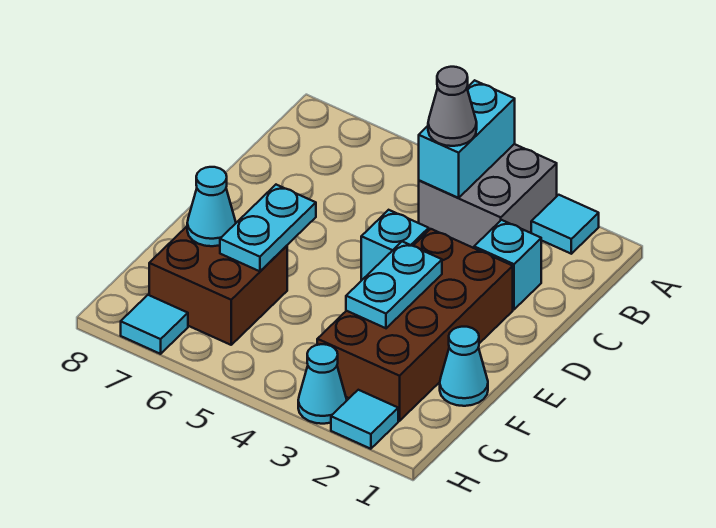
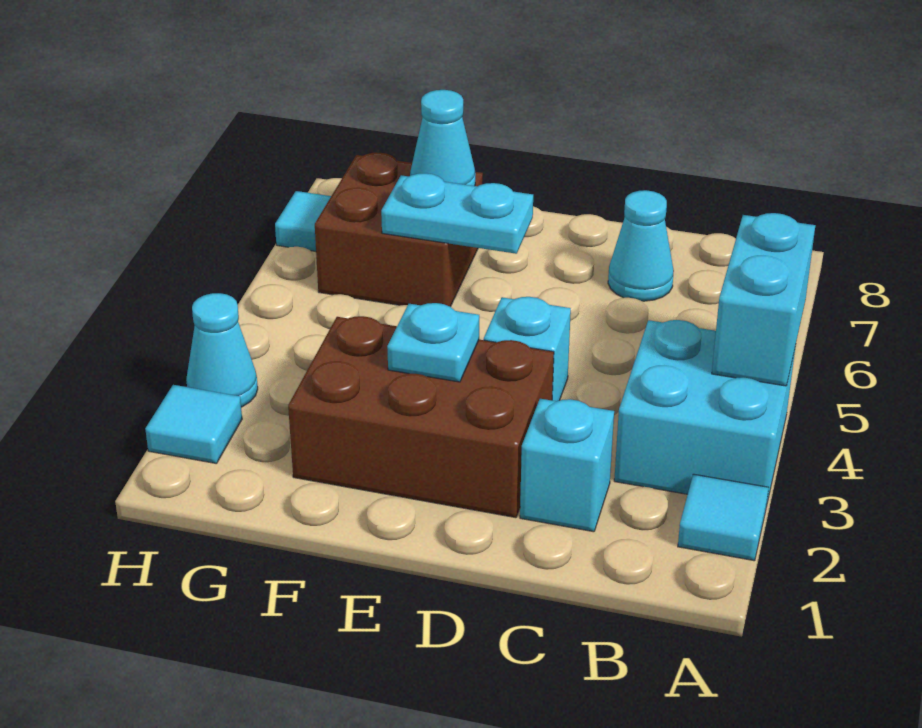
grey brick A3:B4 level 1 -> cyan brick A3:B4 level 1
cyan brick A4:B4 level 2 -> cyan brick A4:A5 level 2
grey cone B4 level 3 -> none
brown brick D2:G3 level 1 -> brown brick D2:F3 level 1
cyan plate E3:F3 level 2 -> cyan plate E3 level 2
cyan cone F1 level 1 -> cyan cone C7 level 1

